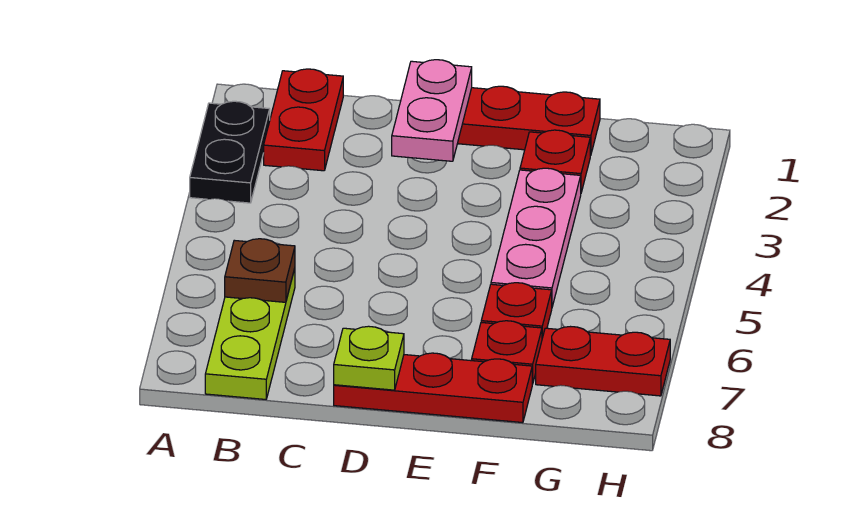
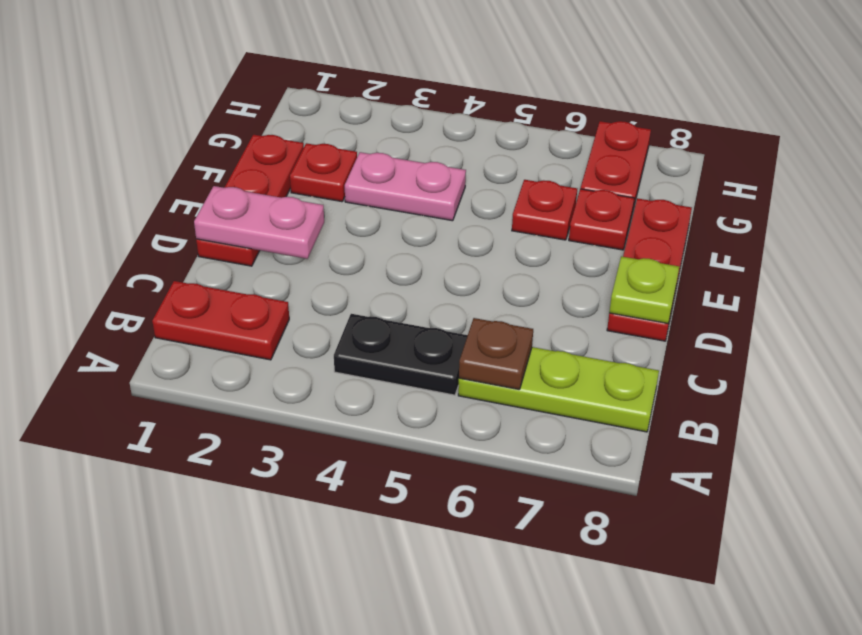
black plate A2:A3 level 1 -> black plate B4:B5 level 1
pink plate F3:F5 level 1 -> pink plate F3:F4 level 1

